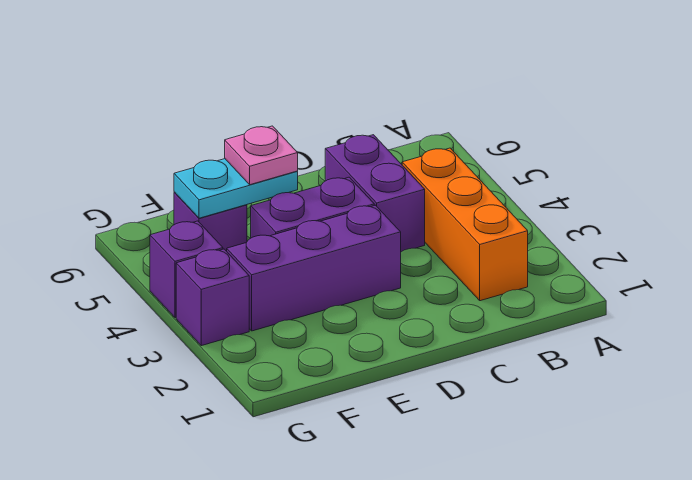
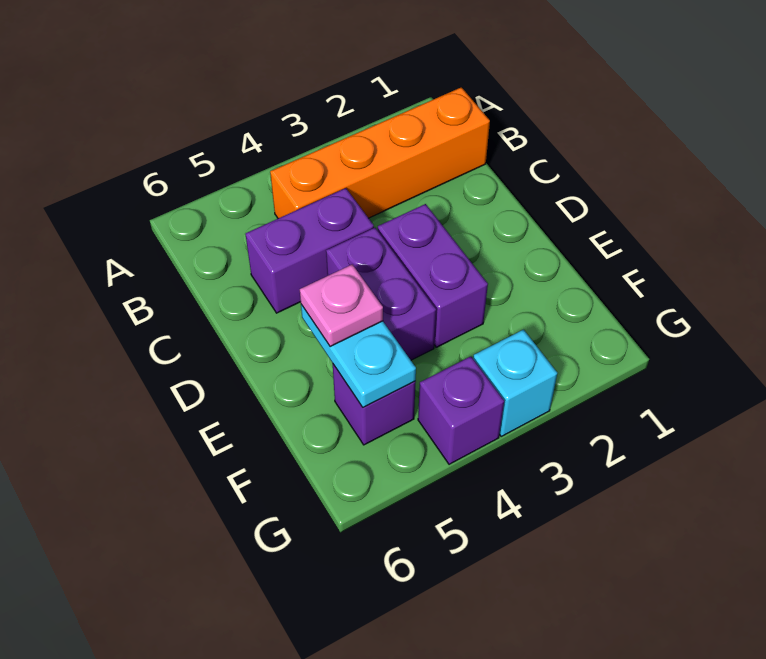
orange brick B2:B4 level 1 -> orange brick B1:B4 level 1
purple brick D3:F3 level 1 -> purple brick D3:E3 level 1
purple brick G3 level 1 -> cyan brick G3 level 1

